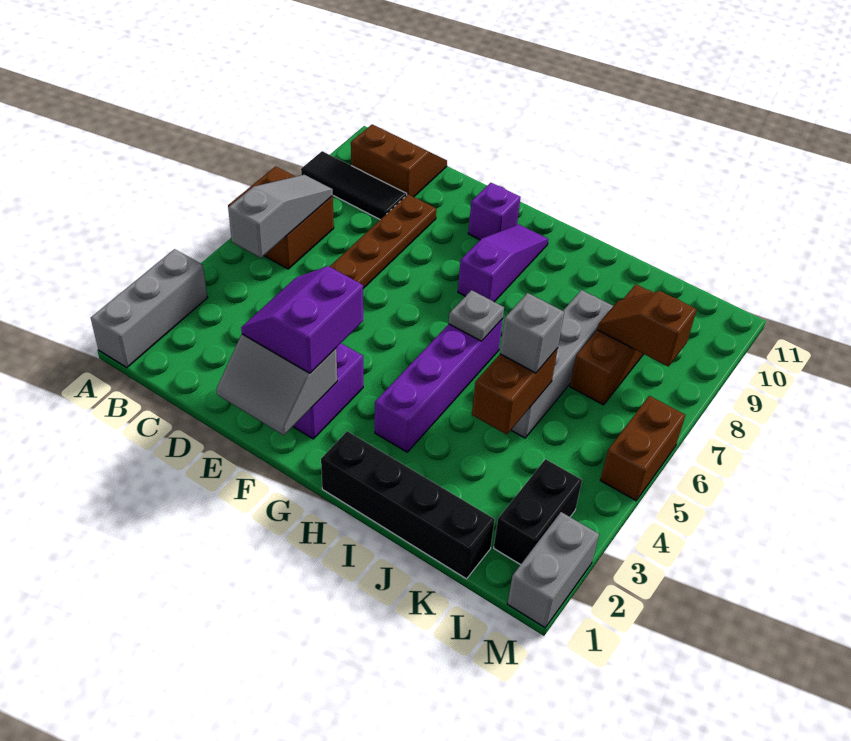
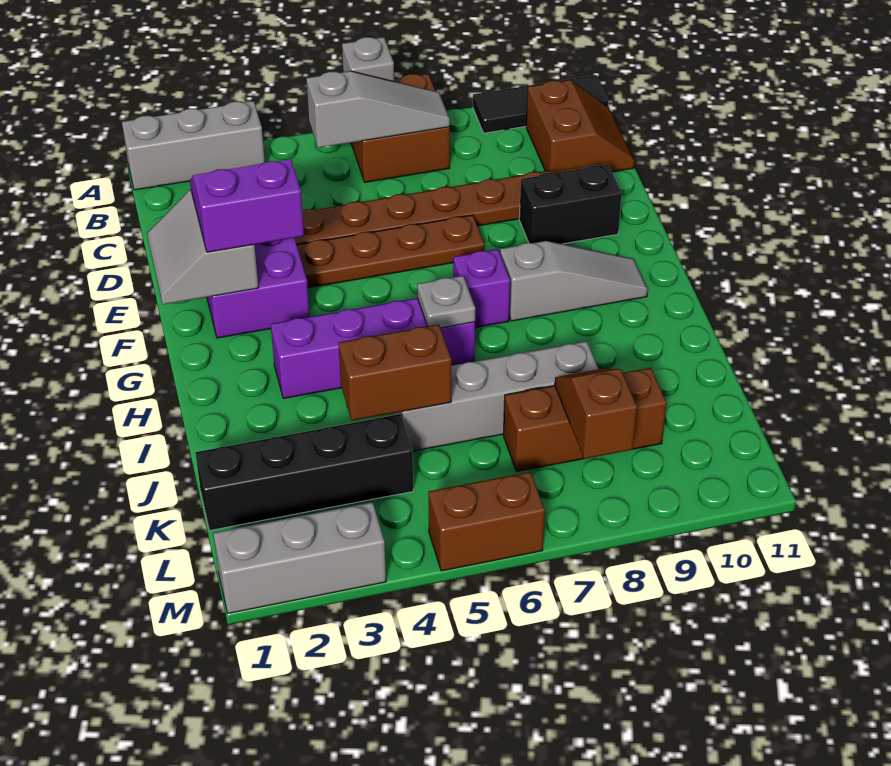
black tile A9:C9 level 1 -> black tile A9:A11 level 1
none -> brown plate E4:E7 level 1
purple brick F10 level 1 -> purple brick G7 level 1
purple slope G8:G10 level 1 top 8 -> grey slope G8:G10 level 1 top 8
black brick H1:K1 level 1 -> black brick K1:K4 level 1
grey brick J5 level 3 -> grey brick A6 level 2
black brick L2:L3 level 1 -> black brick E9:E10 level 1
grey brick M1:M2 level 1 -> grey brick M1:M3 level 1

